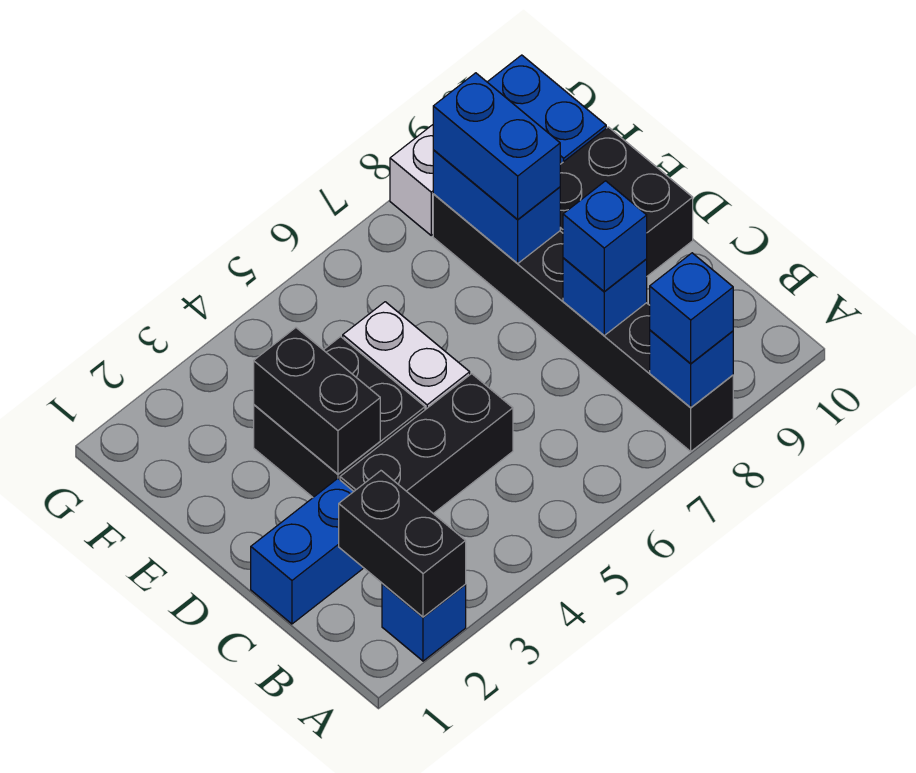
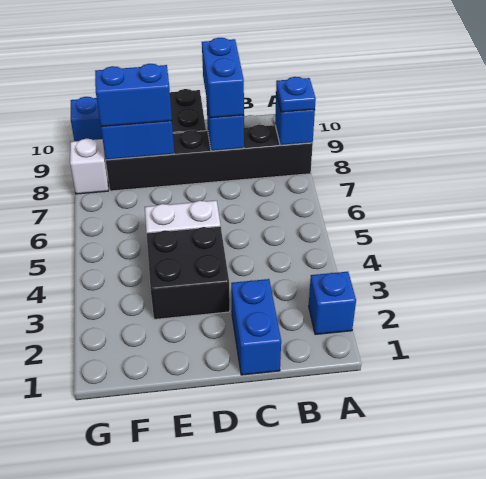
black brick A2:B2 level 2 -> none
blue brick A8 level 3 -> blue plate A8 level 3
black brick C3:C5 level 1 -> none
blue brick C8 level 3 -> blue brick C8:C9 level 3
black brick D3:E3 level 2 -> none

